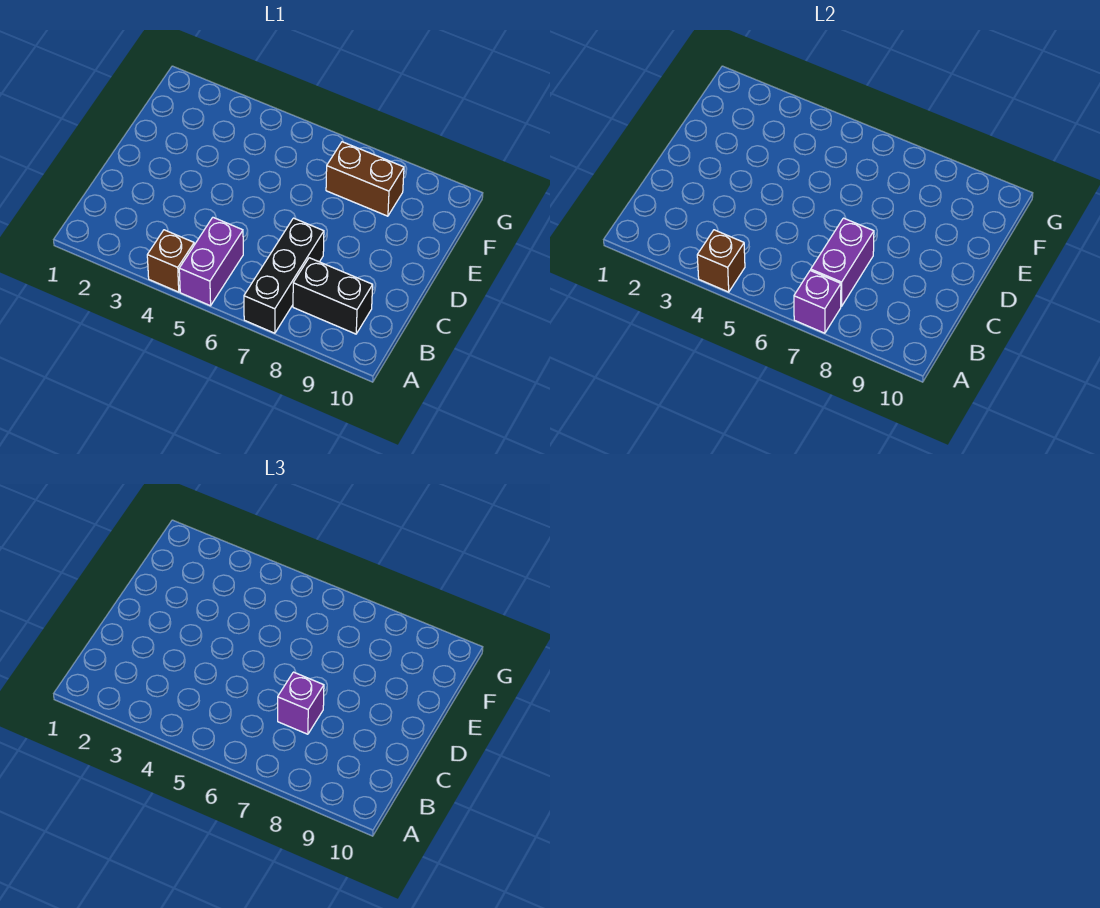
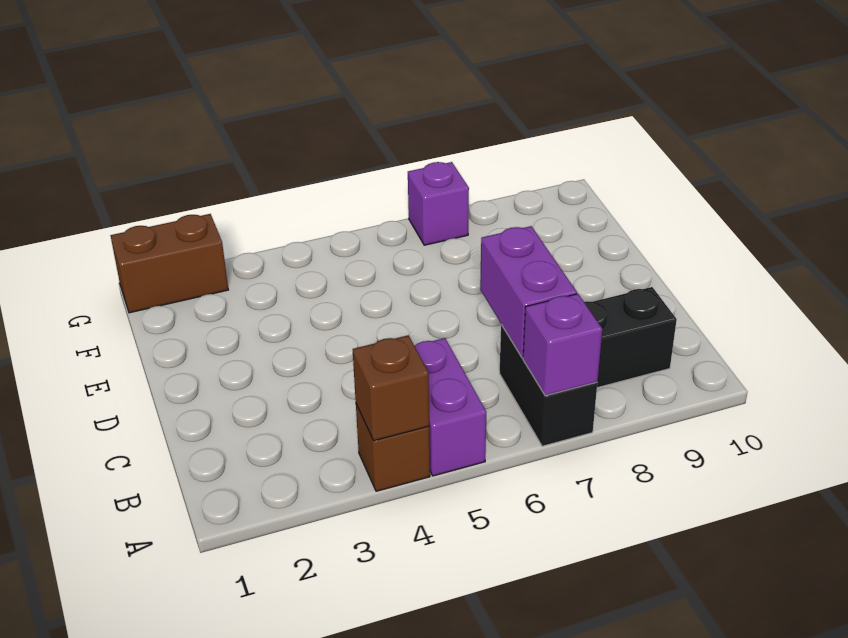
black brick A7:C7 level 1 -> black brick A7:B7 level 1
purple brick C7 level 3 -> purple brick G7 level 1
brown brick F7:F8 level 1 -> brown brick G1:G2 level 1

